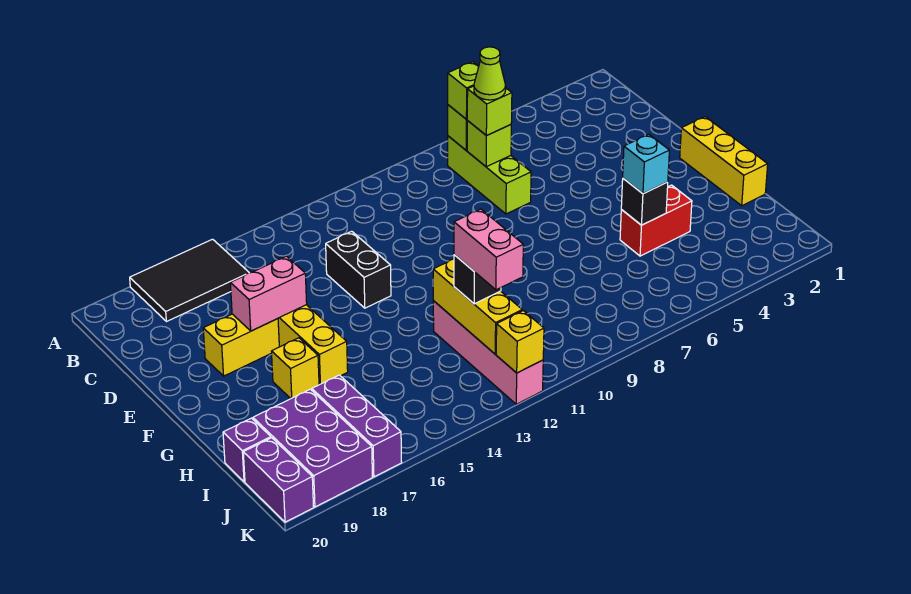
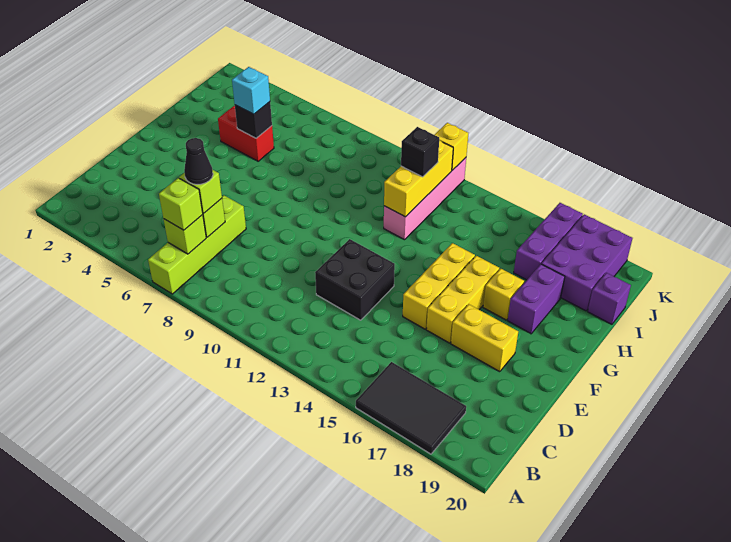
lime brick B7:D7 level 1 -> lime brick A7:D7 level 1
lime cone C7 level 4 -> black cone C7 level 4
black brick D13:E13 level 1 -> black brick D12:E13 level 1
pink brick E16:E17 level 2 -> none
yellow brick F1:H1 level 1 -> yellow brick E15:G15 level 1
pink brick I12:J12 level 4 -> none
purple brick J20:K20 level 1 -> purple brick G18:H18 level 1

